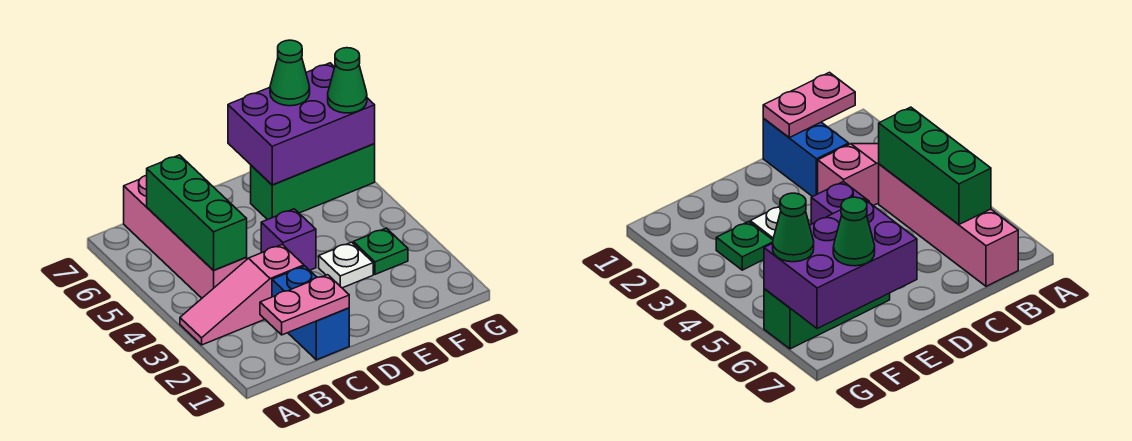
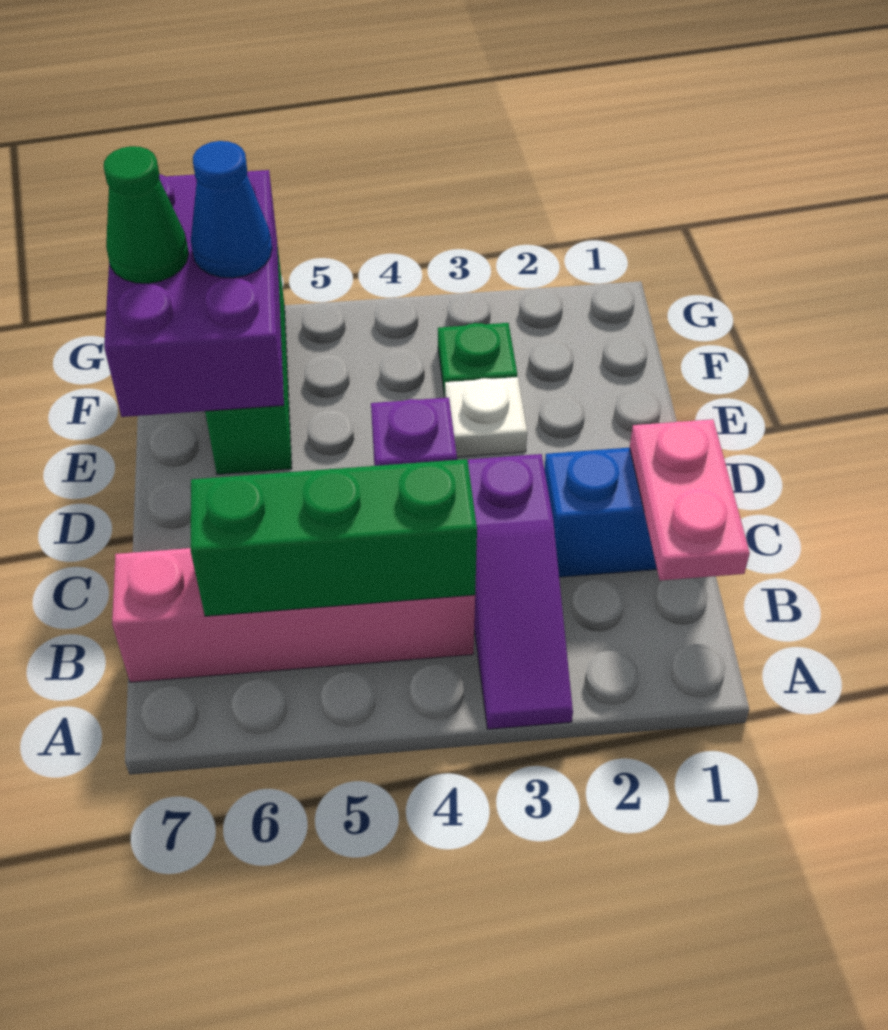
pink slope A3:C3 level 1 top C -> purple slope A3:C3 level 1 top C
none -> blue cone F6 level 3
green cone G6 level 3 -> none

